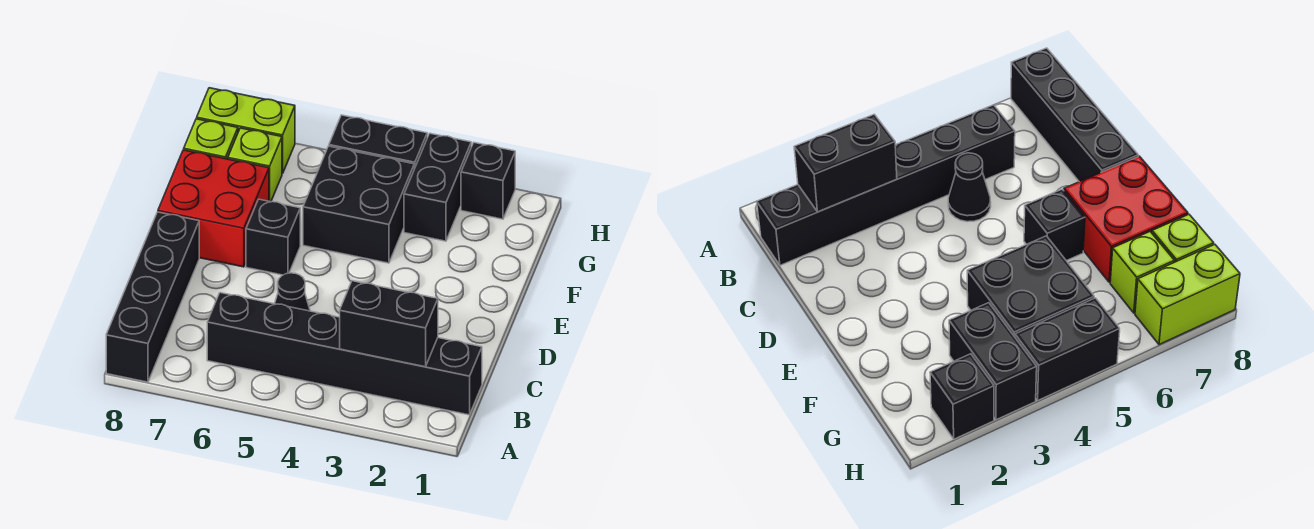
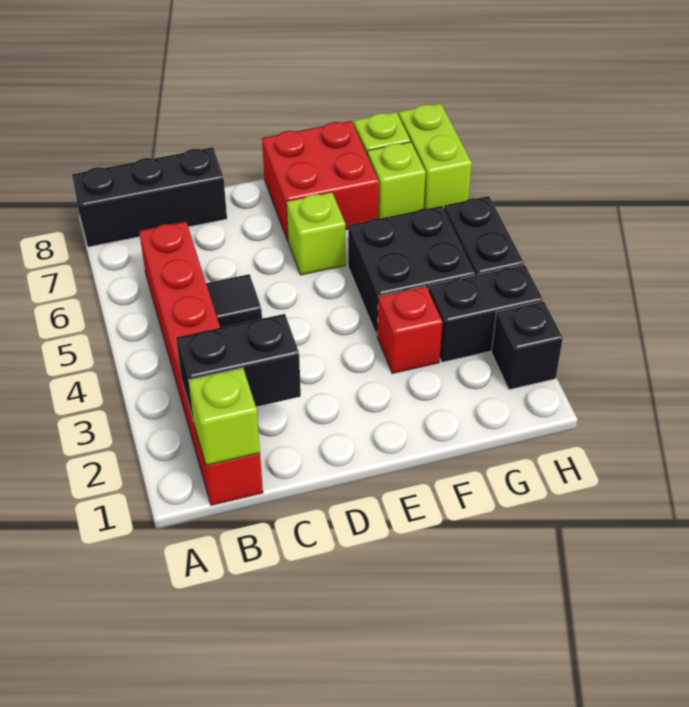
black brick A8:D8 level 1 -> black brick A8:C8 level 1
black brick B1:B6 level 1 -> red brick B1:B6 level 1
none -> lime brick B1 level 2
black brick B2:B3 level 2 -> black brick B2:C2 level 2
black cone C5 level 1 -> black tile C5 level 1
black brick E6 level 1 -> lime brick E6 level 1
none -> red brick F3 level 1

